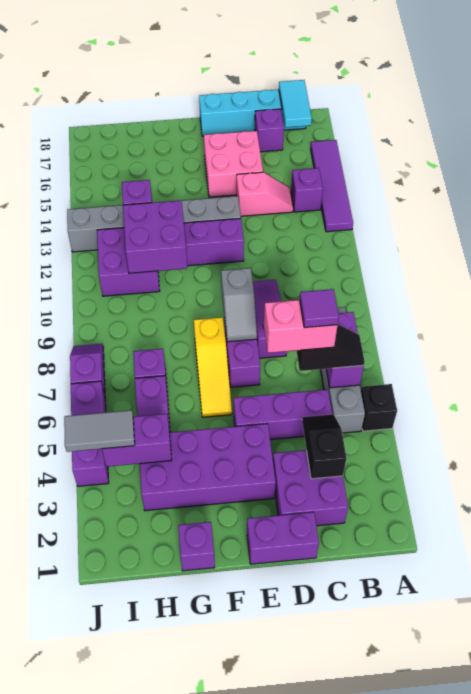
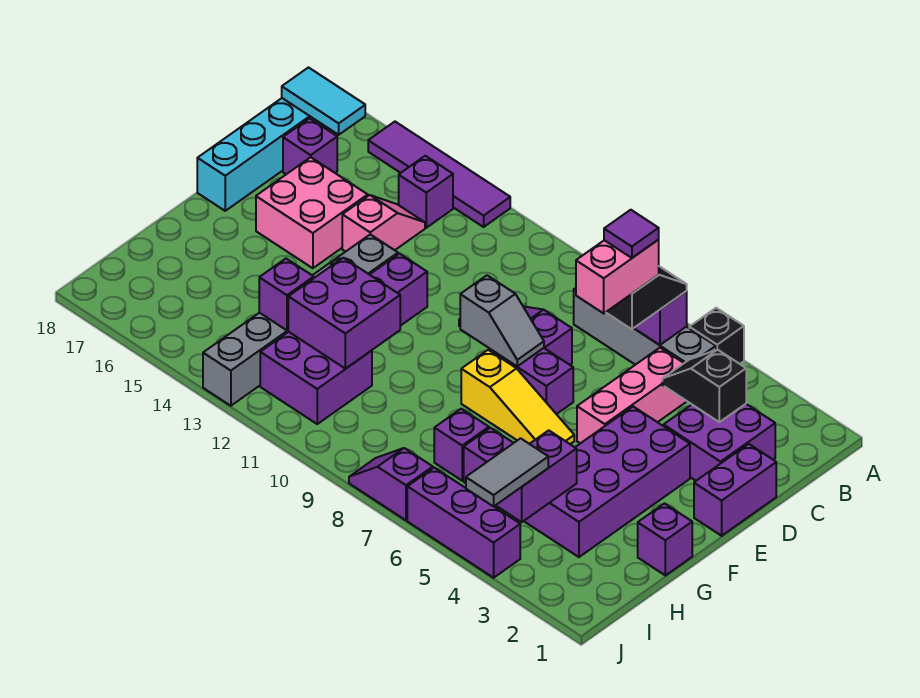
purple brick C5:E5 level 1 -> pink brick C5:E5 level 1

